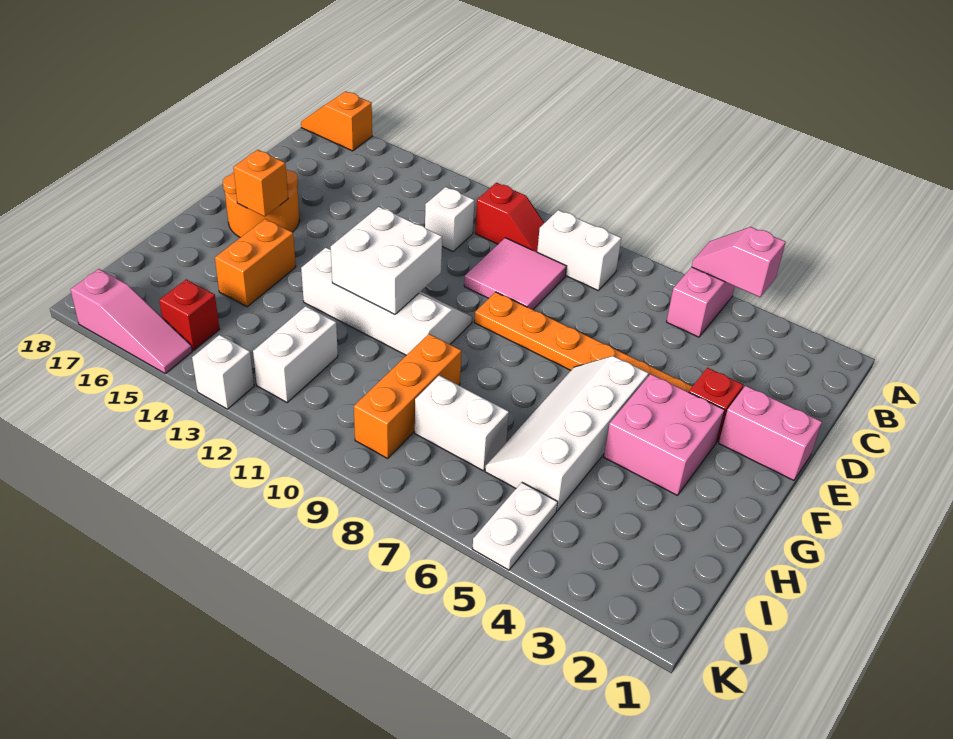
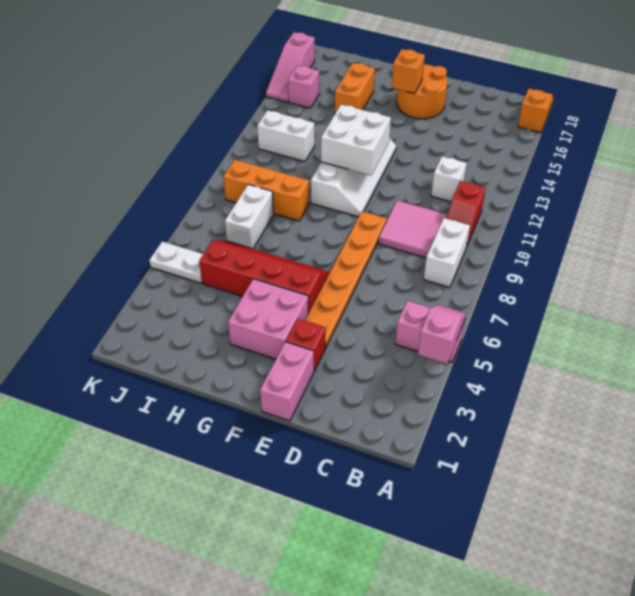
white slope F5:I6 level 1 top 5 -> red slope F5:I6 level 1 top 5
orange brick G15:H15 level 1 -> orange brick H15:H16 level 1
red brick J15 level 1 -> pink brick J15 level 1
white brick K13 level 1 -> none

